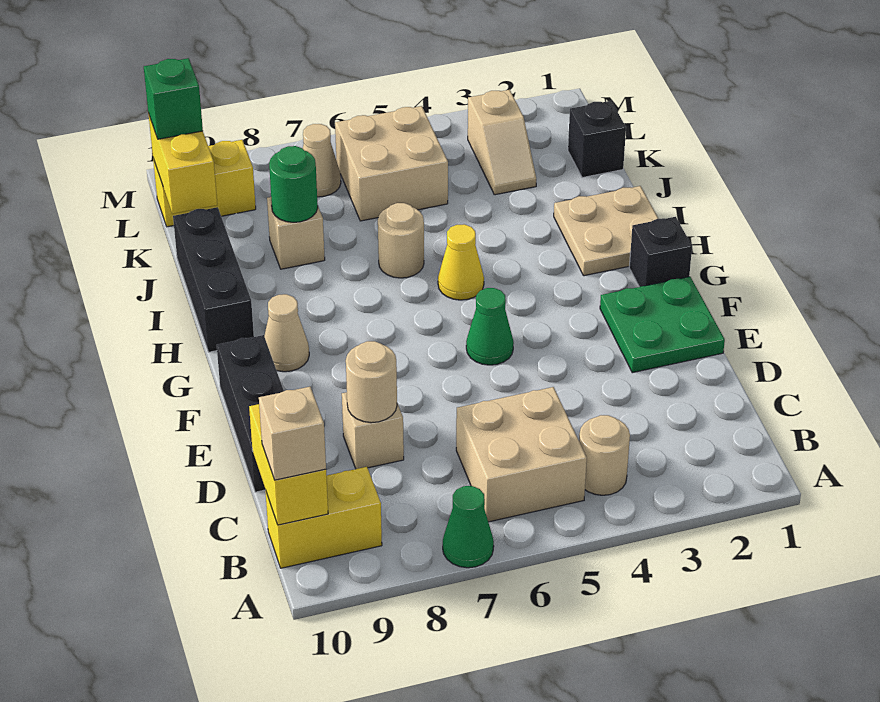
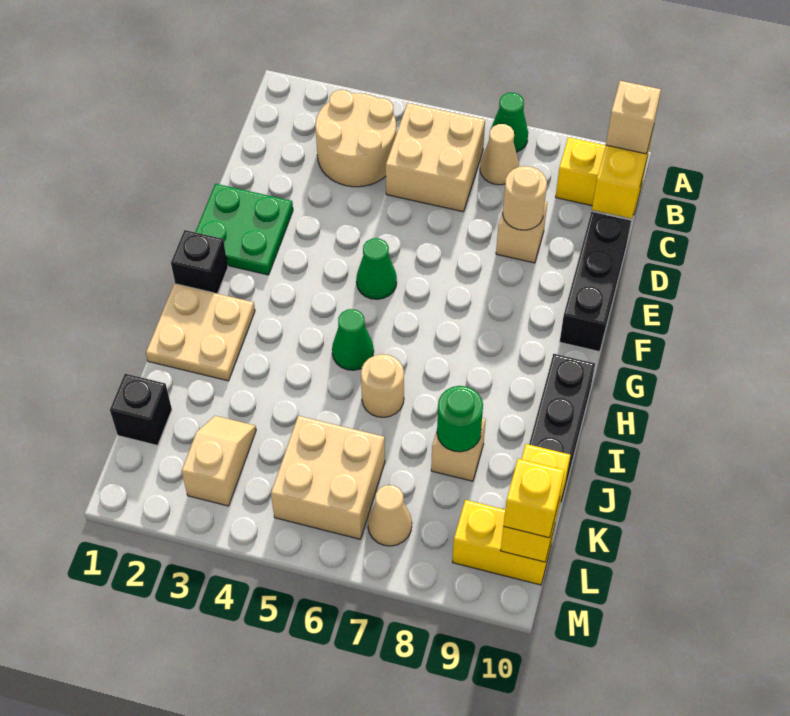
tan round brick B4 level 1 -> tan round brick B3:C4 level 1
tan cone G9 level 1 -> tan cone B7 level 1
yellow cone H5 level 1 -> green cone H5 level 1
green brick L10 level 3 -> yellow brick L10 level 3

